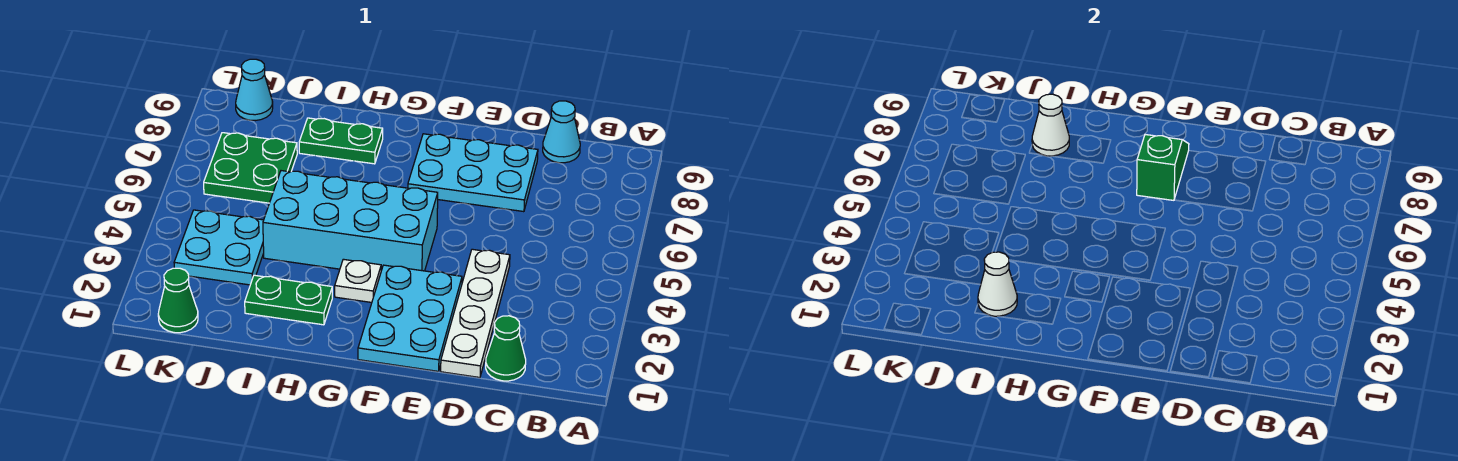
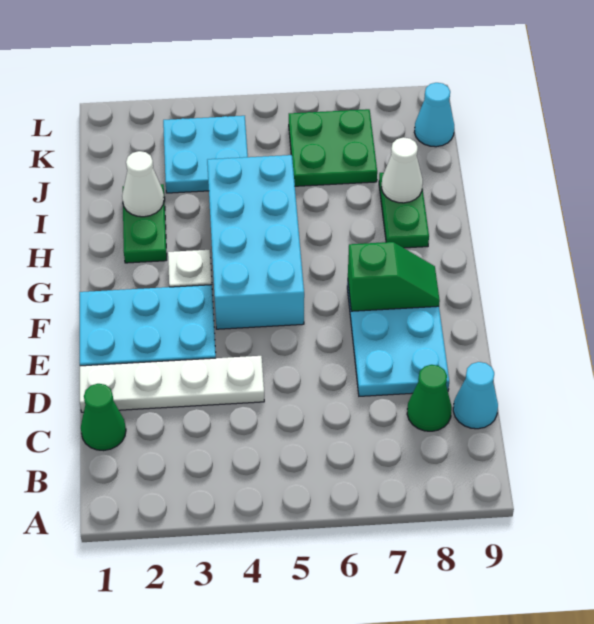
green cone K1 level 1 -> green cone C8 level 1

